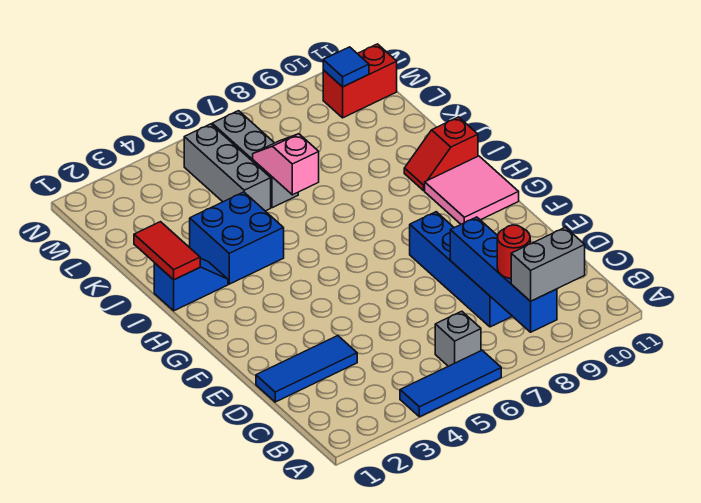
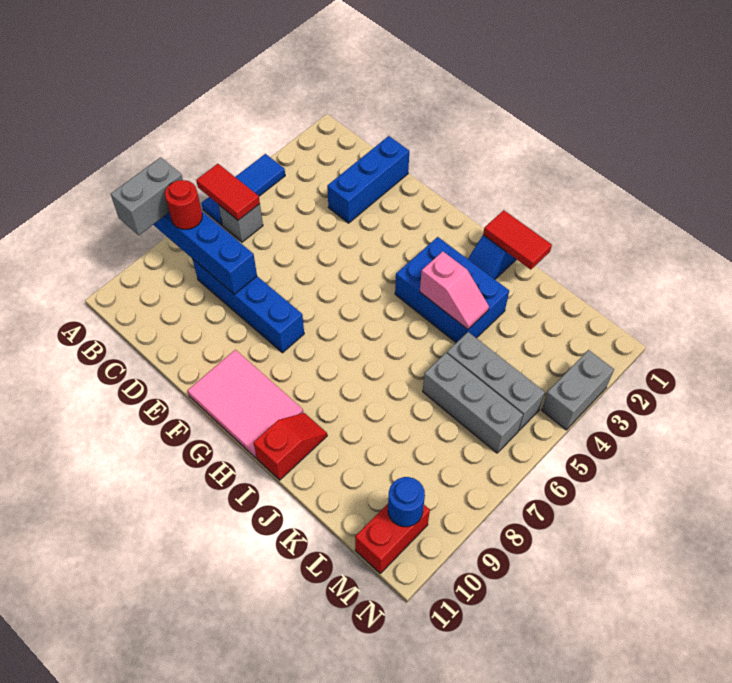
none -> red tile A6:B6 level 2
blue tile D1:D3 level 1 -> blue brick D1:D3 level 1
pink tile G10:H11 level 1 -> pink tile F10:H11 level 1
blue brick I3:J4 level 1 -> blue brick H3:J4 level 1
pink slope J6:K6 level 2 top J -> pink slope I4:J4 level 2 top I
blue tile M10 level 2 -> blue round brick M10 level 2
none -> grey brick N3:N4 level 1

